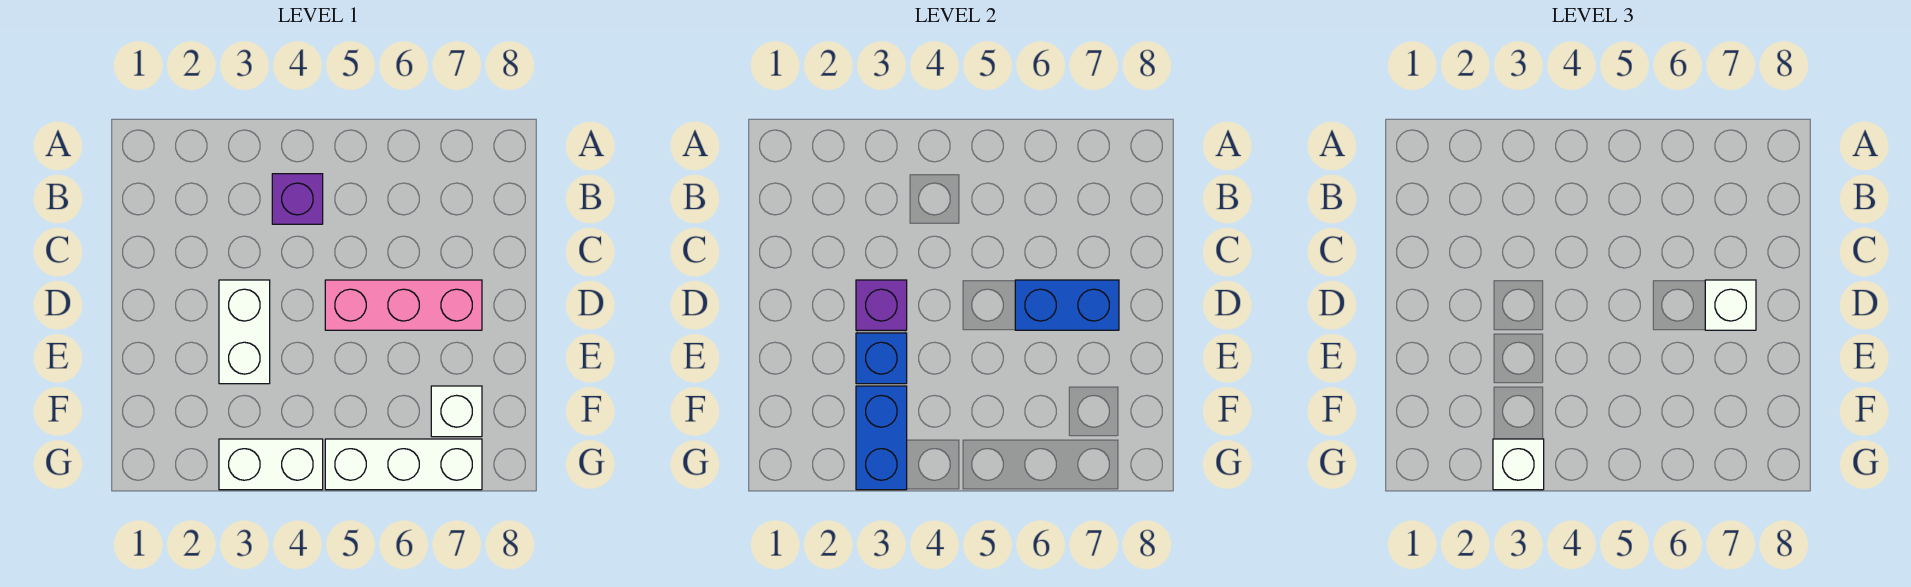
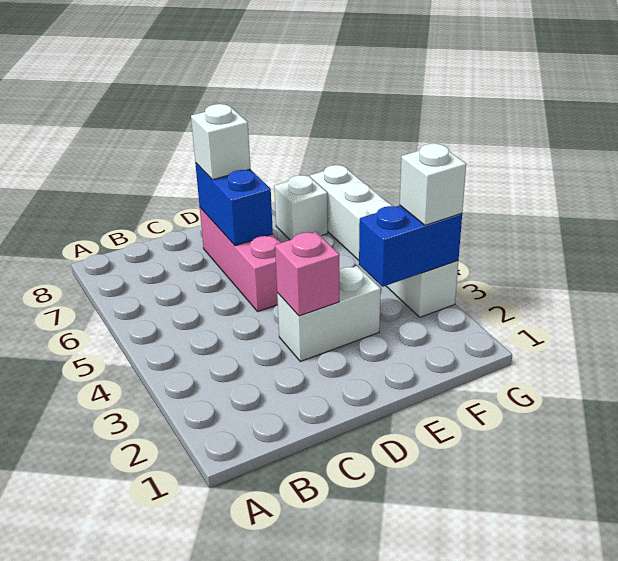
purple brick B4 level 1 -> none
purple brick D3 level 2 -> pink brick D3 level 2
blue brick E3 level 2 -> none

